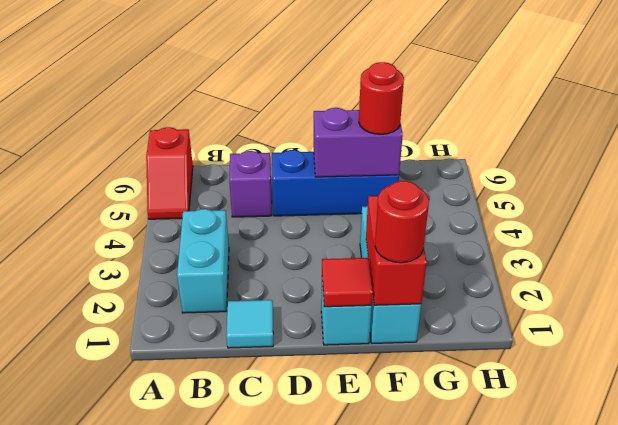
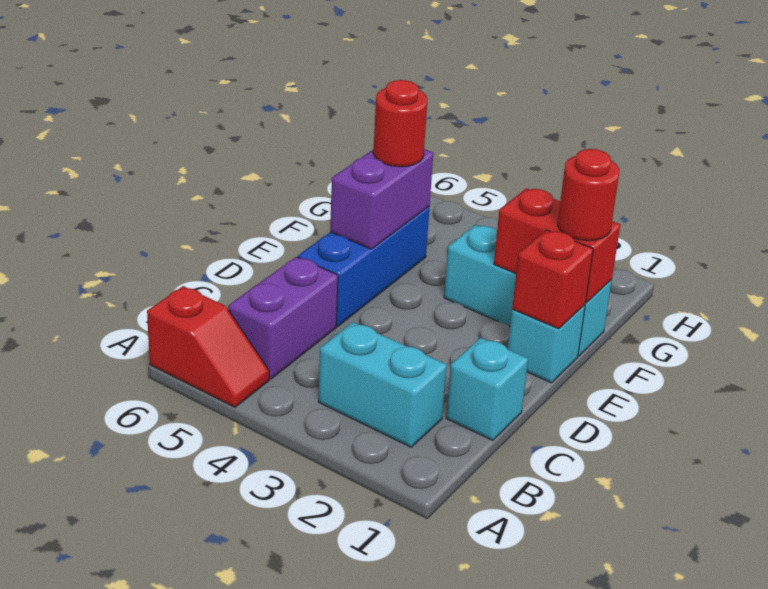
cyan tile C1 level 1 -> cyan brick C1 level 1
purple brick C5 level 1 -> purple brick B5:C5 level 1
red tile E1 level 2 -> red brick E1 level 2

